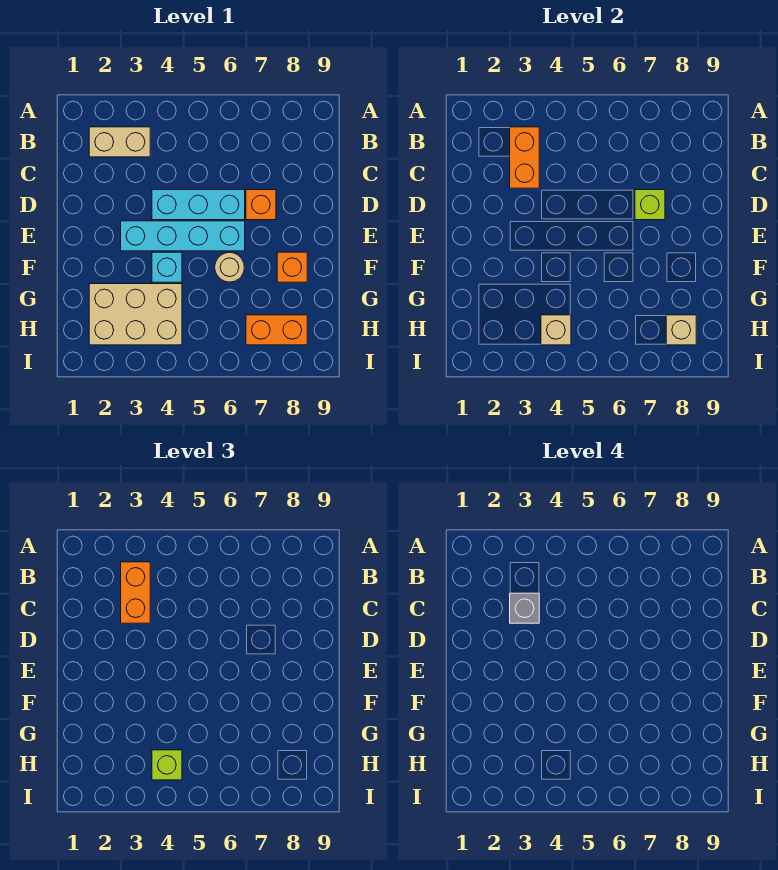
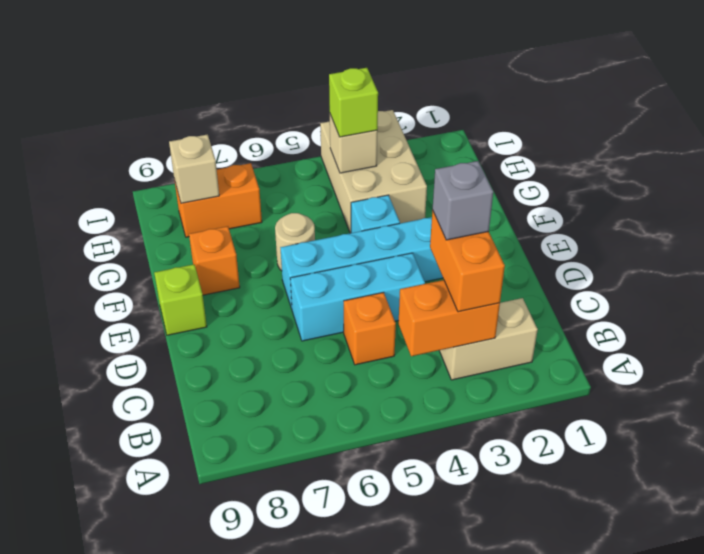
orange brick B3:C3 level 2 -> orange brick B3:B4 level 2
orange brick D7 level 1 -> orange brick C5 level 1
lime brick D7 level 2 -> lime brick E9 level 1
tan brick G2:H4 level 1 -> tan brick G3:I4 level 1

